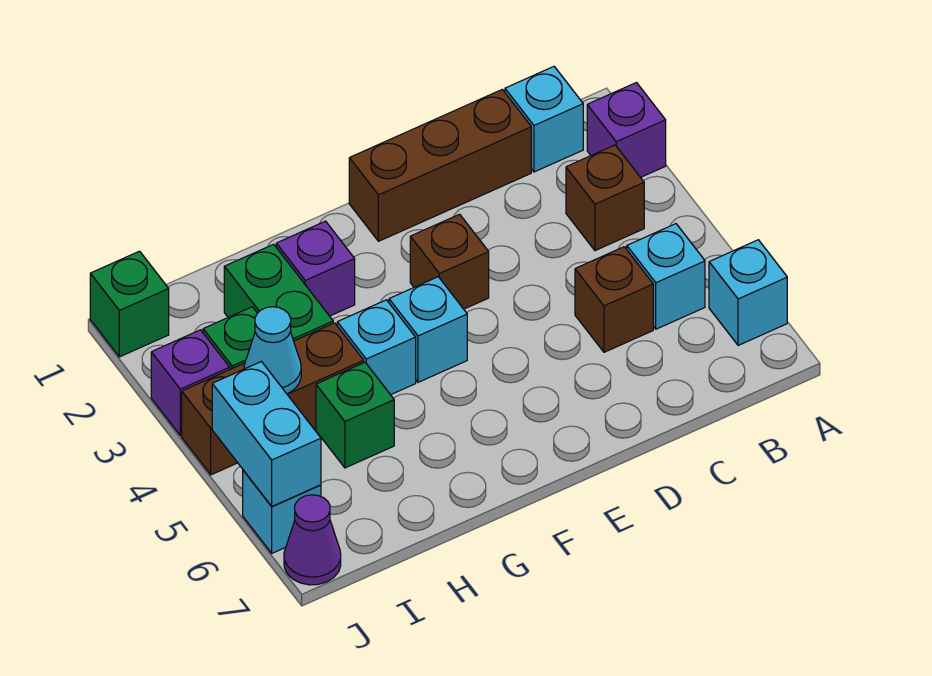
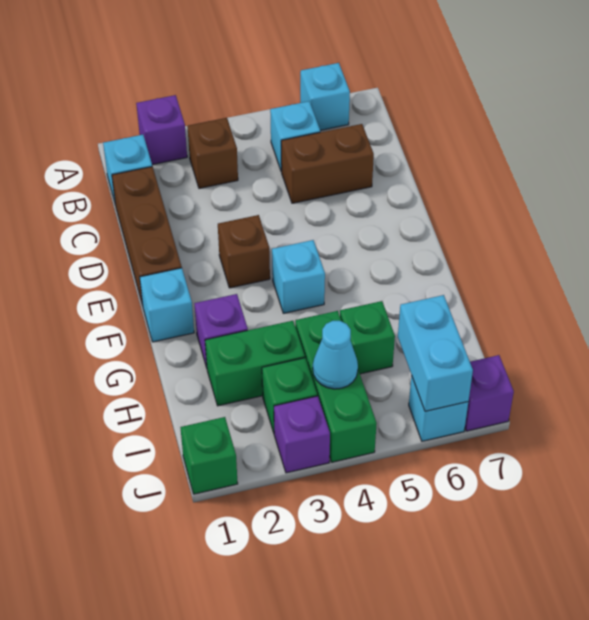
brown brick C5 level 1 -> brown brick C5:C6 level 1
cyan brick G4 level 1 -> cyan brick F1 level 1
brown brick H4:J4 level 1 -> green brick H4:J4 level 1
cyan brick J5:J6 level 2 -> cyan brick I6:J6 level 2
purple cone J7 level 1 -> purple brick J7 level 1

